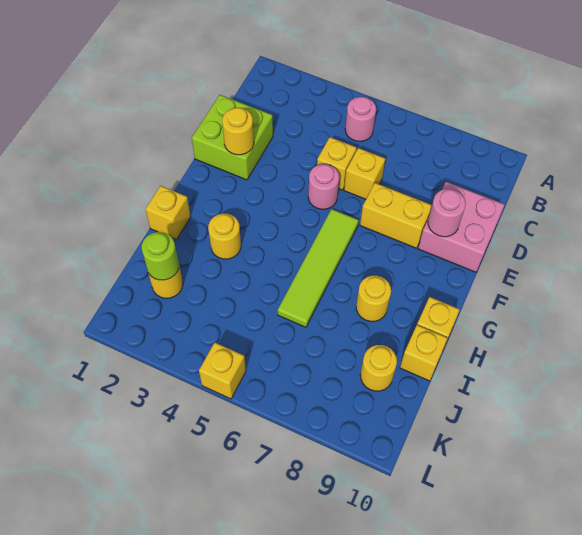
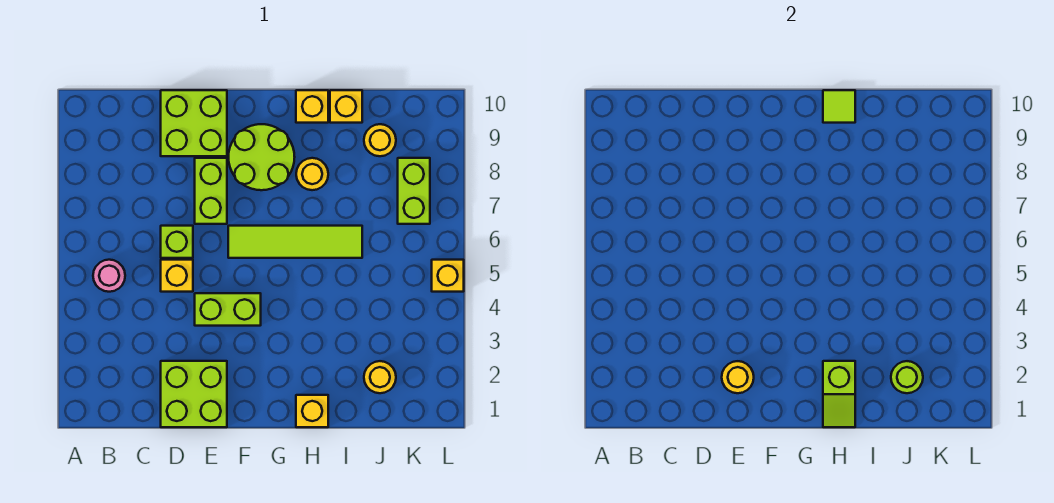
yellow brick D6 level 1 -> lime brick D6 level 1
pink brick D9:E10 level 1 -> lime brick D9:E10 level 1
none -> lime brick E4:F4 level 1
pink round brick E5 level 1 -> none
yellow brick E7:E8 level 1 -> lime brick E7:E8 level 1
pink round brick E9 level 2 -> none
none -> lime round brick F8:G9 level 1
none -> lime slope H1:H2 level 2 top 2
yellow round brick H3 level 1 -> none
none -> lime tile H10 level 2
none -> lime brick K7:K8 level 1

